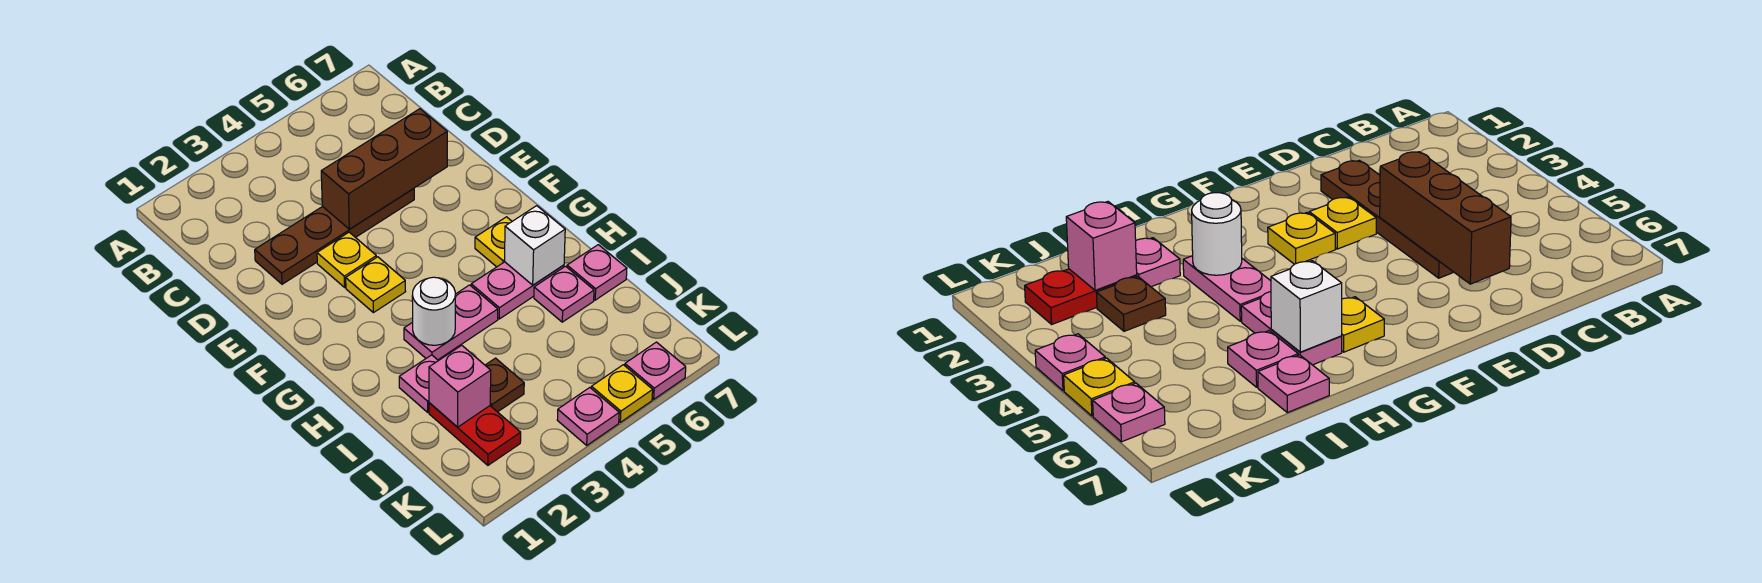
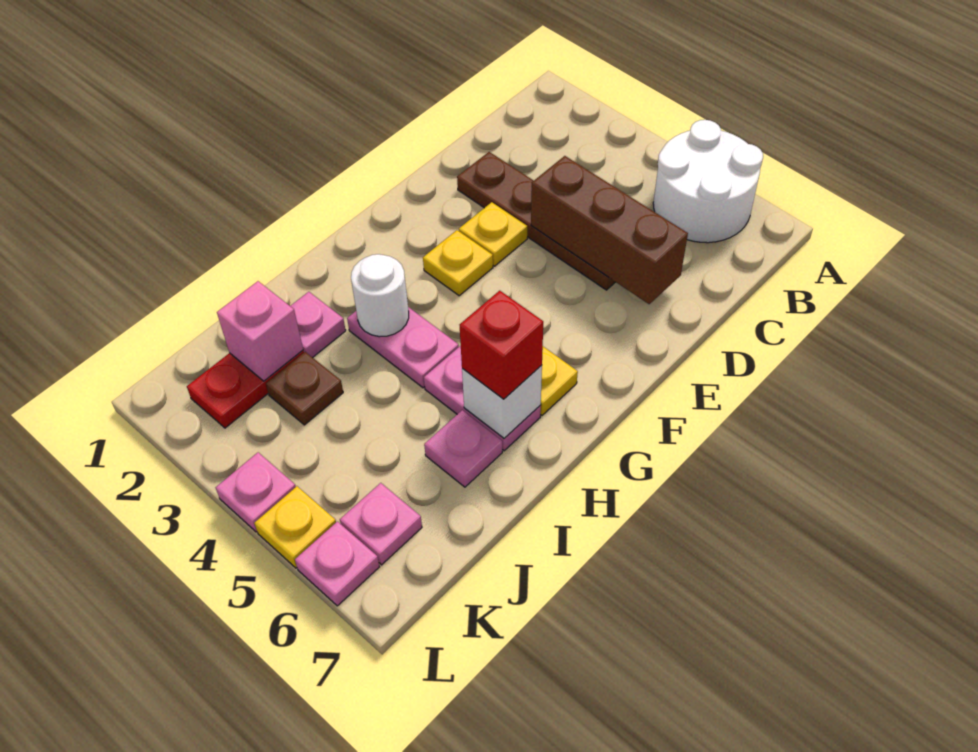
none -> white round brick A5:B6 level 1
none -> red brick H6 level 3
pink plate I7 level 1 -> pink plate K6 level 1

